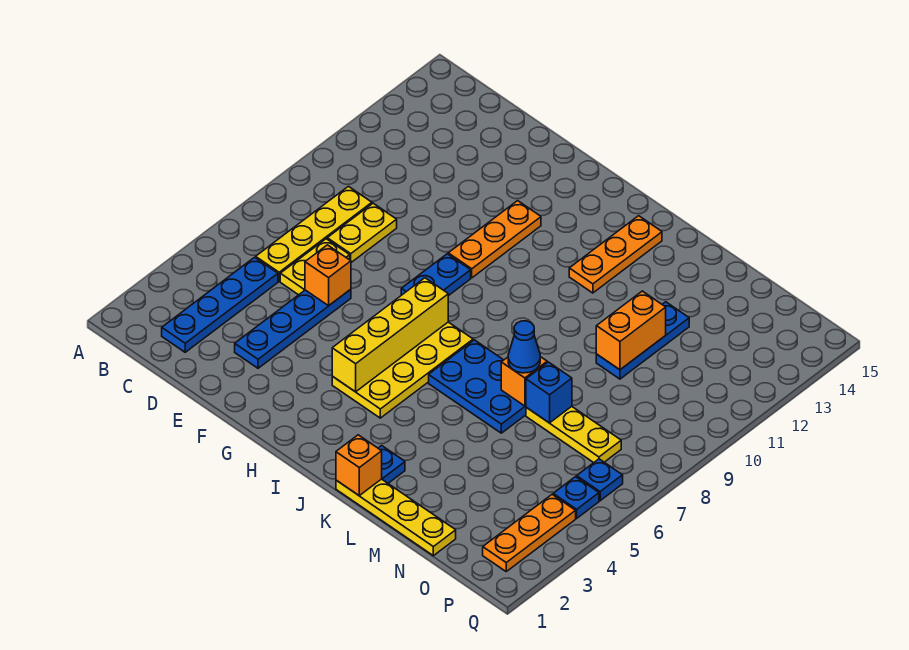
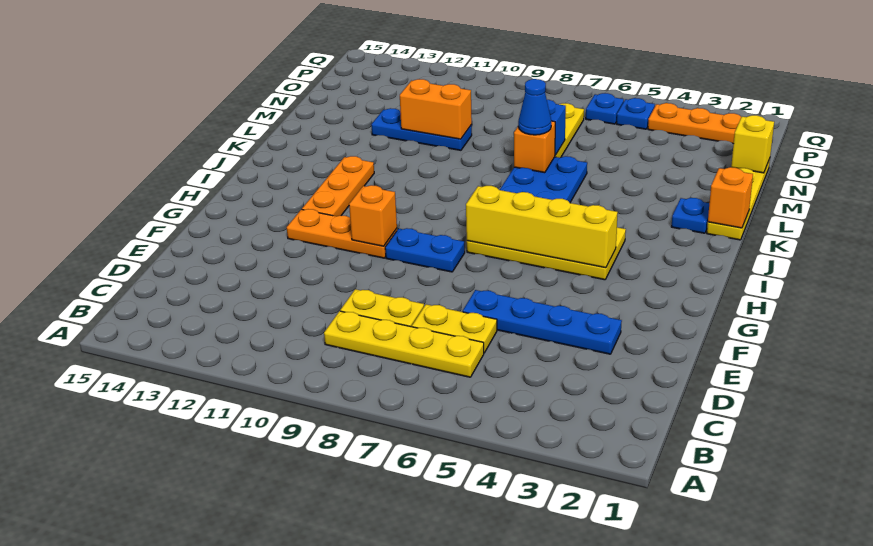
blue plate C2:C5 level 1 -> none
orange brick E6 level 2 -> orange brick G10 level 2
orange plate J12:J14 level 1 -> orange plate H12:J12 level 1
none -> yellow brick N1 level 2

